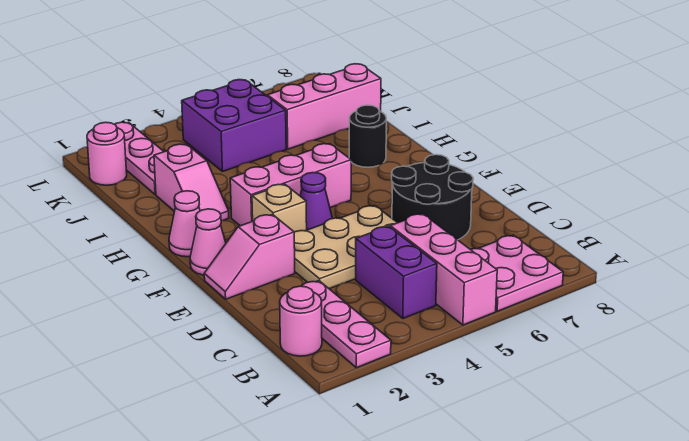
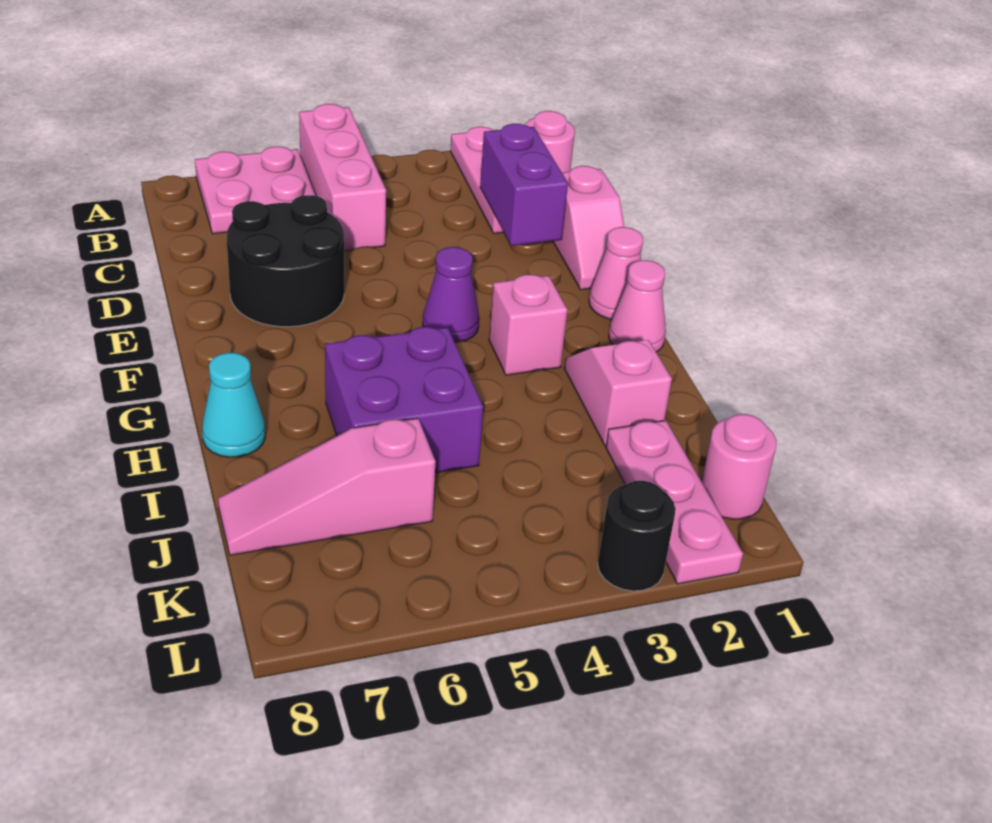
purple brick B4:C4 level 1 -> purple brick C2:D2 level 2
tan plate D3:E5 level 1 -> none
pink slope E1:E2 level 1 top 2 -> pink slope D1:E1 level 1 top D
tan brick F3 level 1 -> none
pink brick G3:G5 level 1 -> pink brick G3 level 1
black round brick H7 level 1 -> black round brick L3 level 1
none -> cyan cone H8 level 1
purple brick J4:K5 level 1 -> purple brick H5:I6 level 1
pink brick J6:J8 level 1 -> pink slope J6:J8 level 1 top 6

